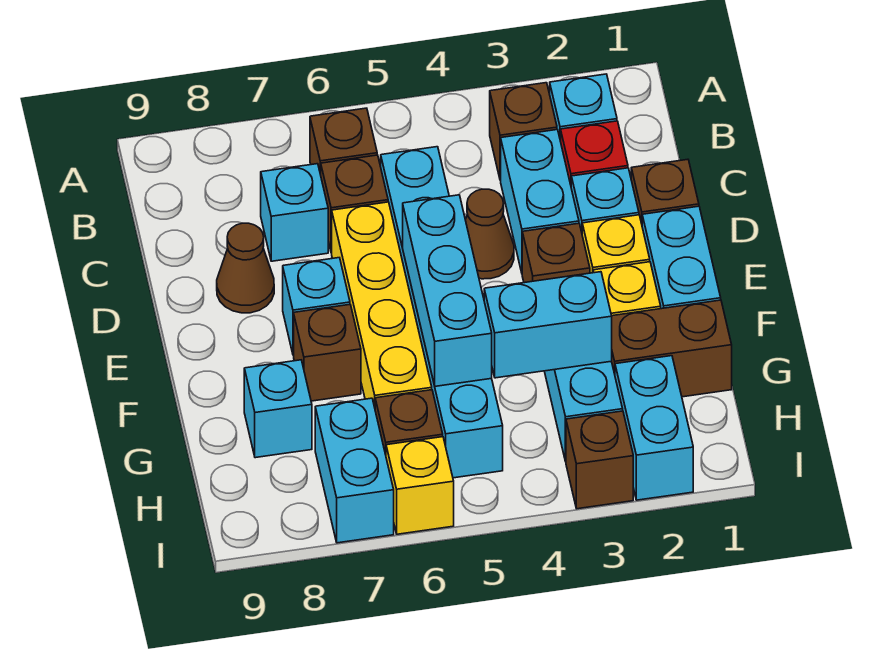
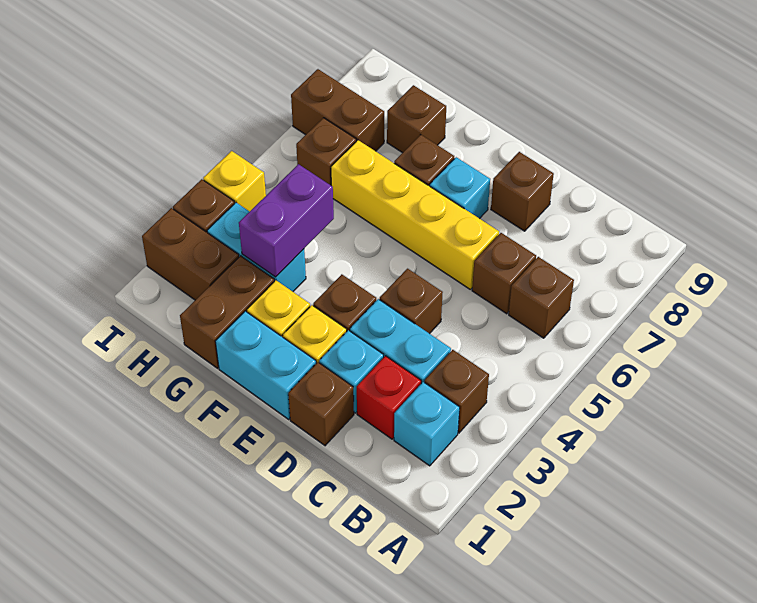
cyan brick C5:H5 level 1 -> none
cyan brick C7 level 1 -> none
brown cone D4 level 1 -> brown brick D4 level 1
brown cone D8 level 1 -> brown brick D8 level 1
cyan brick E5:G5 level 2 -> none
cyan brick G3:G4 level 2 -> purple brick G3:G4 level 2
cyan brick G8 level 1 -> brown brick G8 level 1
cyan brick H2:I2 level 1 -> brown brick H2:I2 level 1
cyan brick H7:I7 level 1 -> brown brick H7:I7 level 1
yellow brick I6 level 1 -> yellow brick I4 level 1

